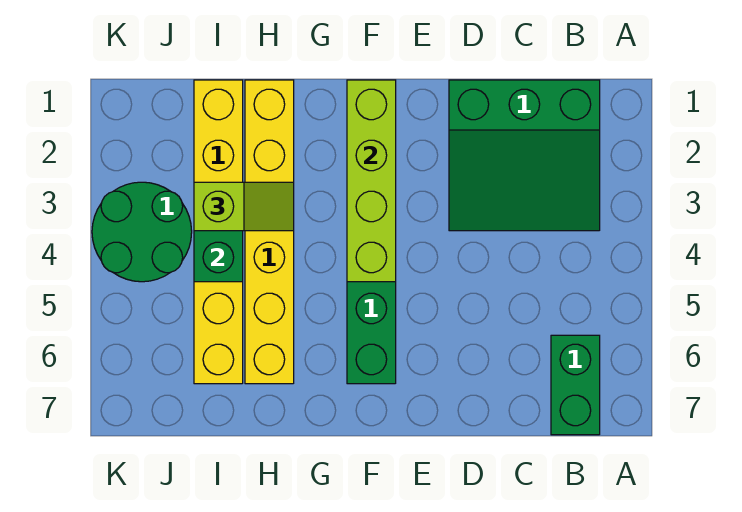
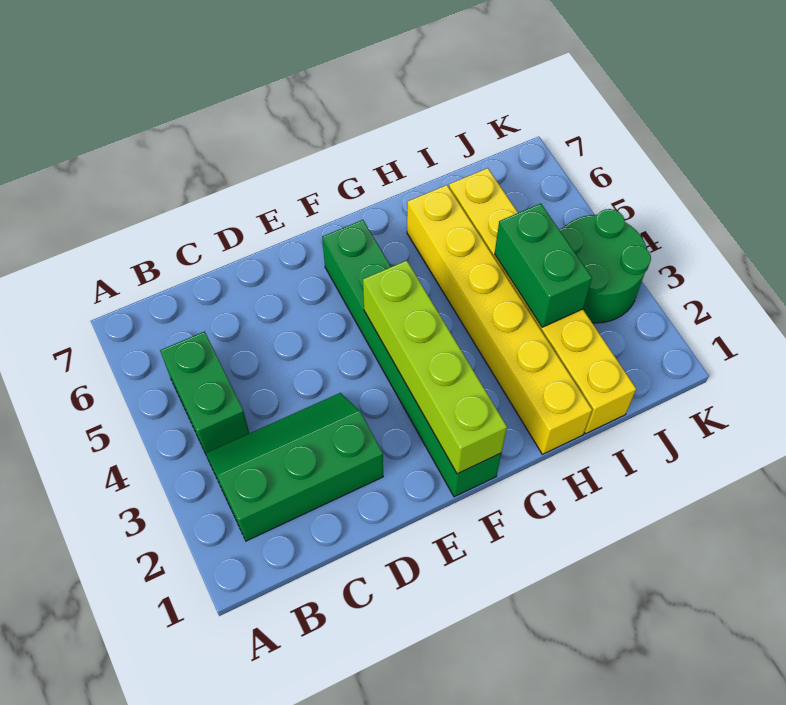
green slope B1:D3 level 1 top 1 -> green slope B2:D3 level 1 top 2
green brick B6:B7 level 1 -> green brick B4:B5 level 1
lime slope H3:I3 level 3 top I -> none

